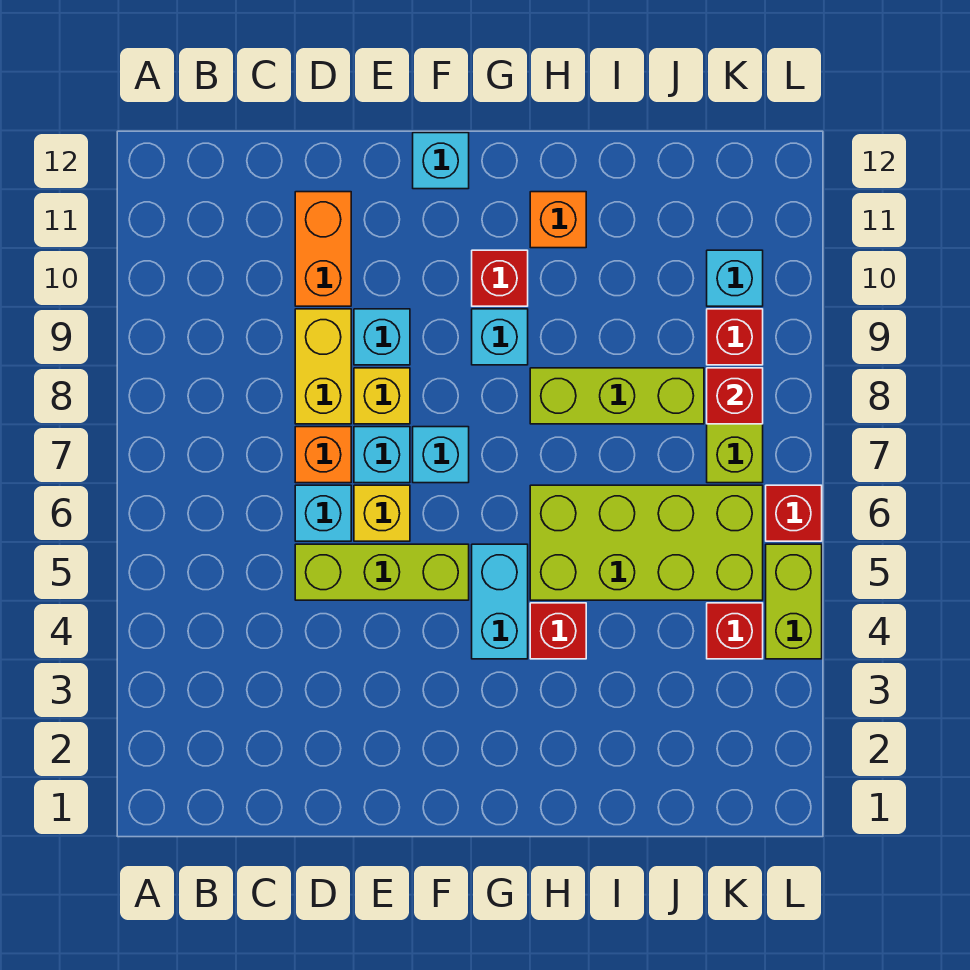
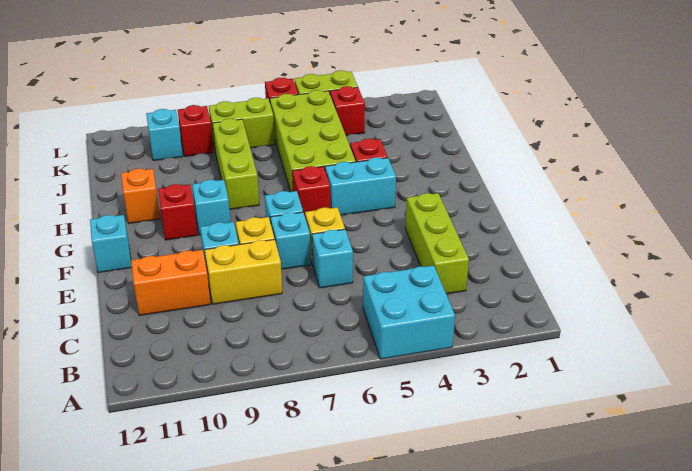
none -> cyan brick A4:B5 level 1
lime brick D5:F5 level 1 -> lime brick C3:E3 level 1
orange brick D7 level 1 -> none
red brick K8 level 2 -> red brick G6 level 1

